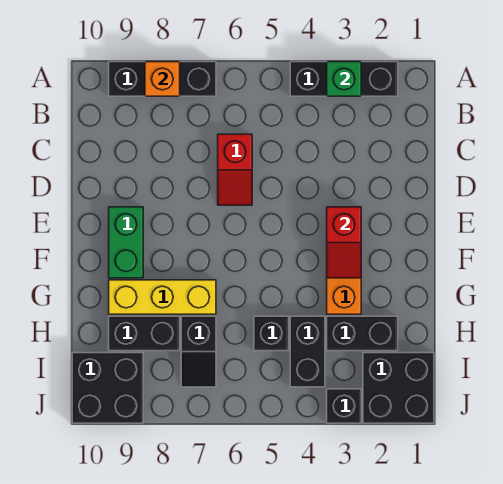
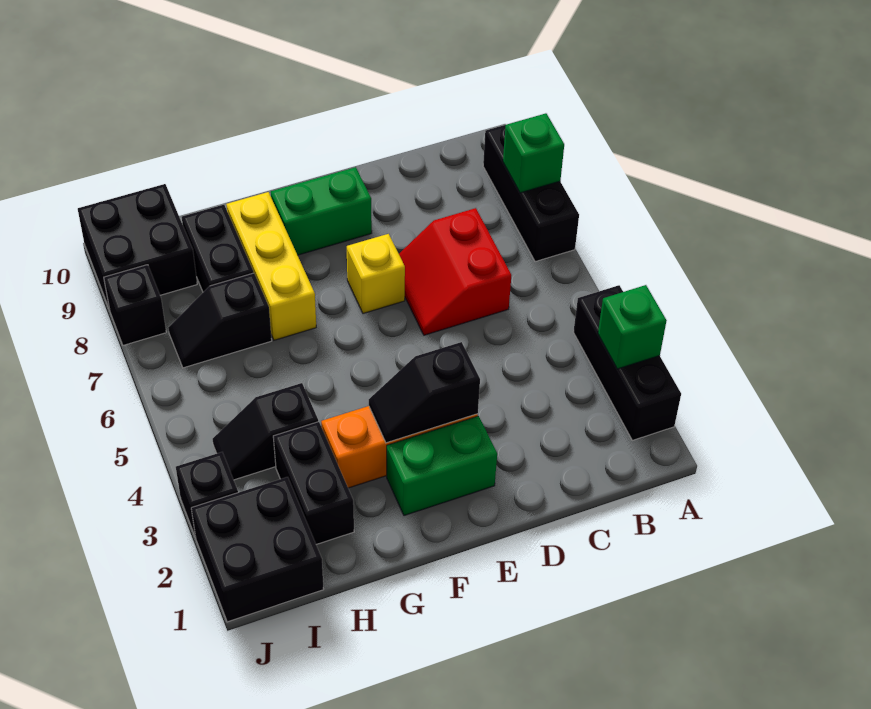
orange brick A8 level 2 -> green brick A8 level 2
red slope C6:D6 level 1 top C -> red slope C6:D7 level 1 top C
none -> green brick E2:F2 level 1
red slope E3:F3 level 2 top E -> black slope E3:F3 level 2 top E
none -> yellow brick E7 level 1
black brick H4:I4 level 1 -> black slope H4:I4 level 1 top H
black brick H5 level 1 -> black brick J8 level 1

